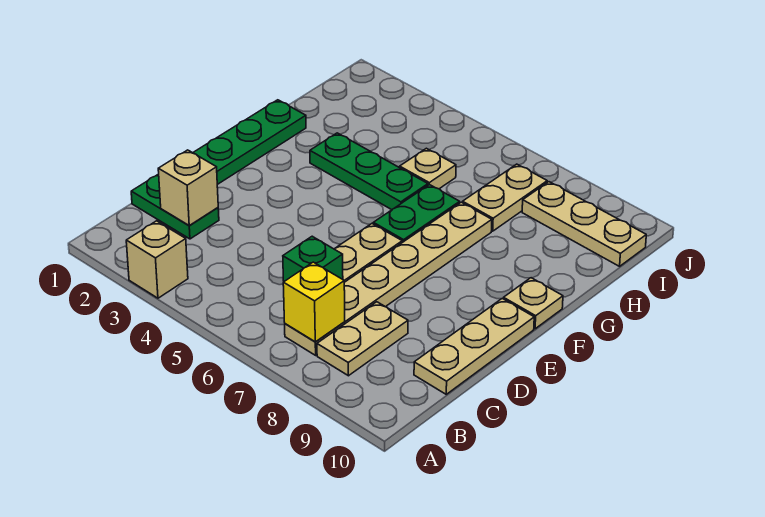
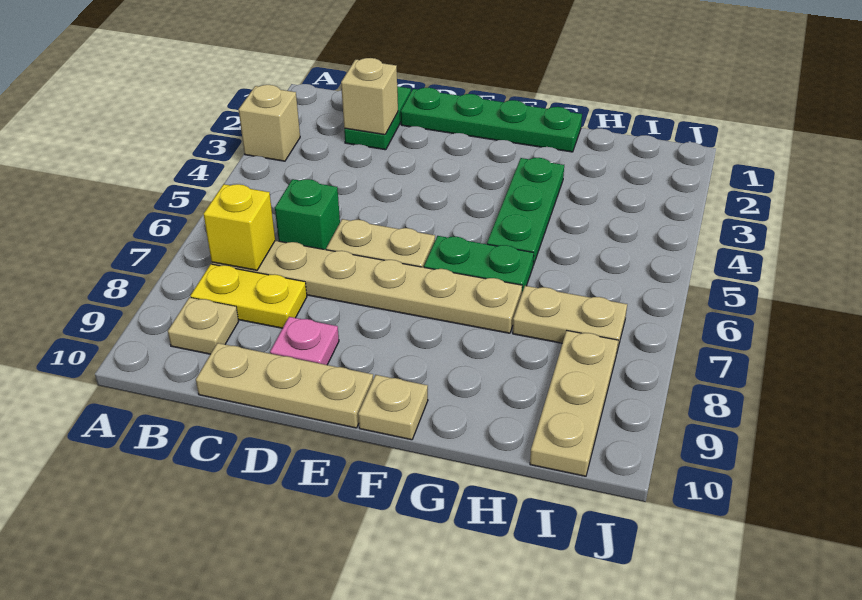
tan plate B8:C8 level 1 -> yellow plate B8:C8 level 1
none -> pink plate D9 level 1
tan plate H5 level 1 -> tan plate B9 level 1

